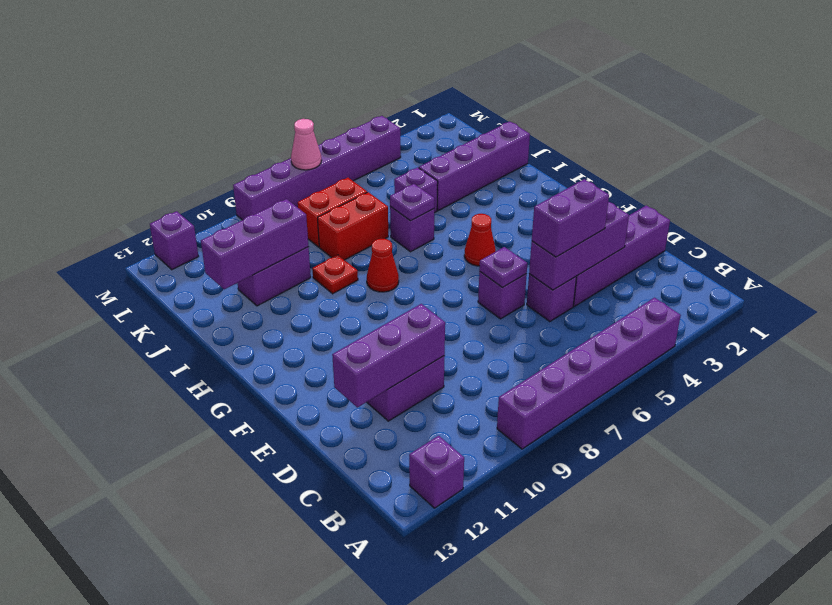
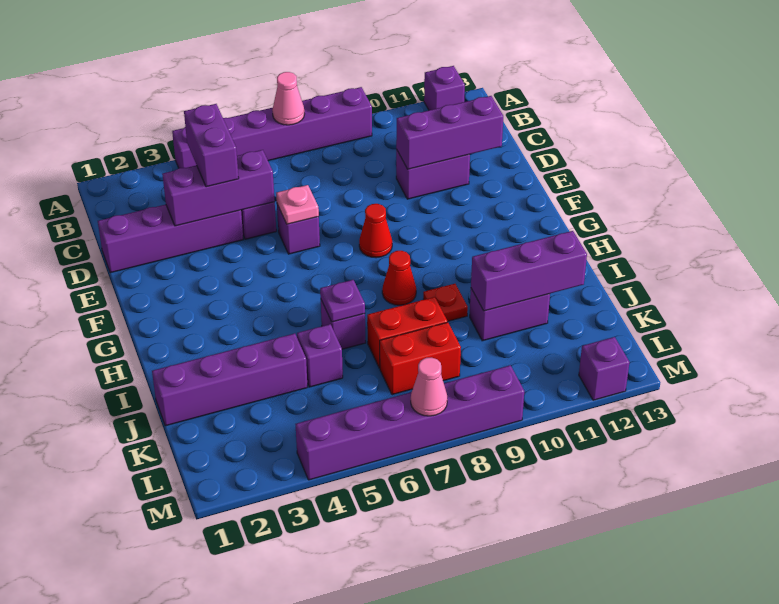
none -> pink cone A7 level 2
purple brick D4:D5 level 3 -> purple brick C4:D4 level 3
purple plate E6 level 2 -> pink plate E6 level 2
red cone G5 level 1 -> red cone F8 level 1

